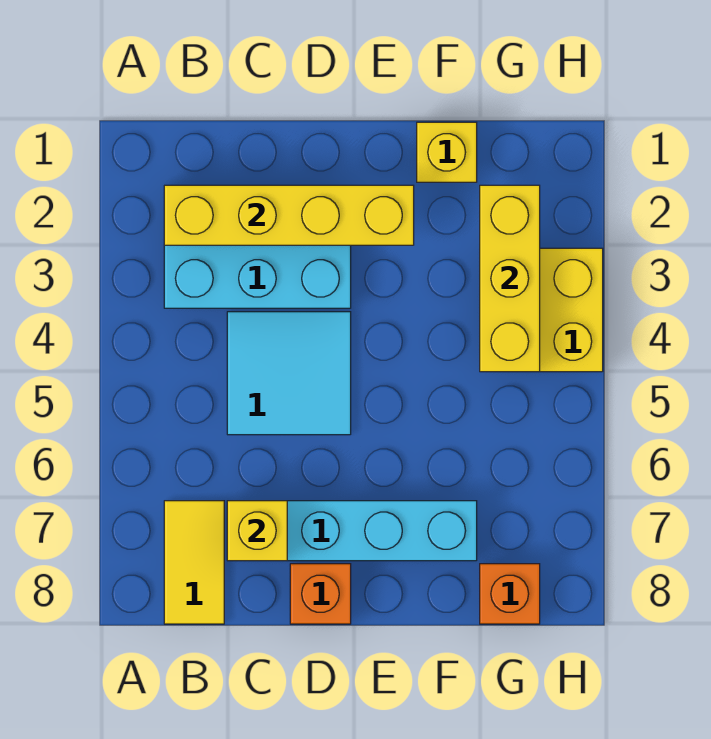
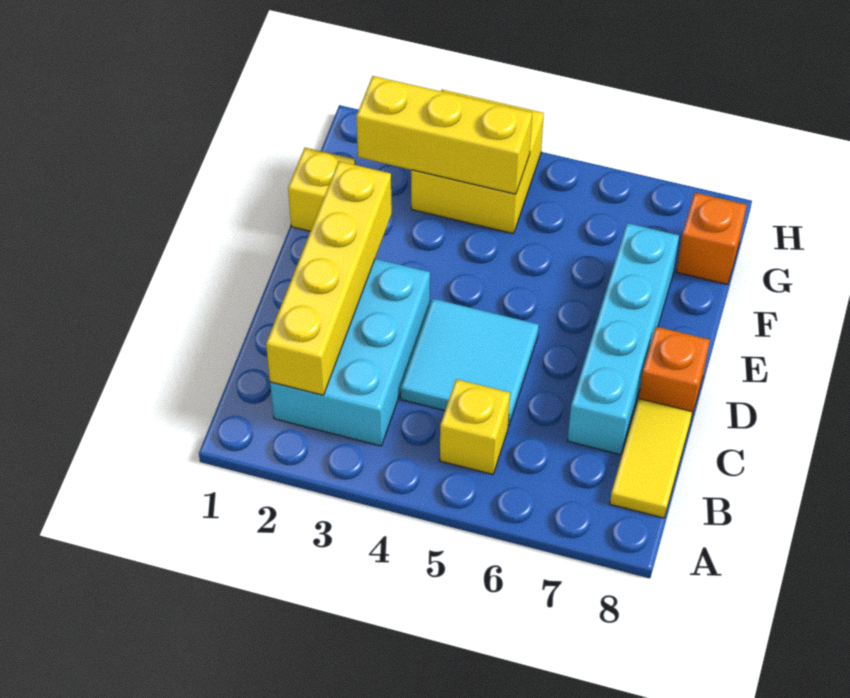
yellow tile B7:B8 level 1 -> yellow tile B8:C8 level 1
yellow brick C7 level 2 -> yellow brick B5 level 1

